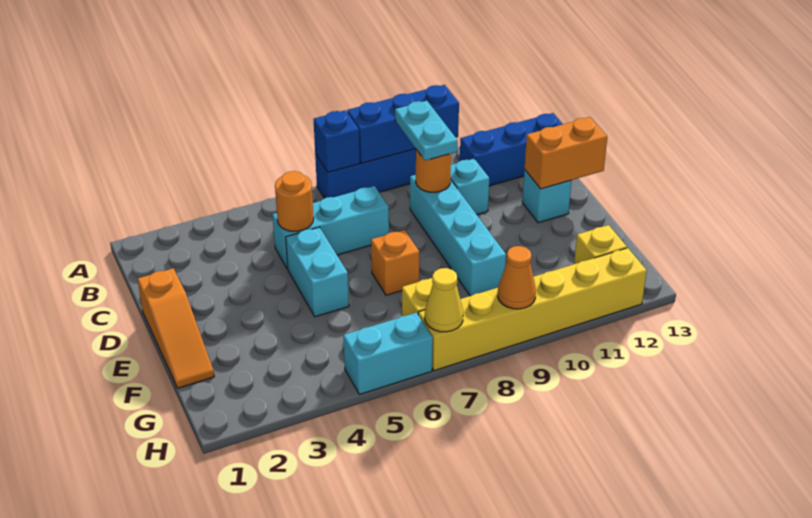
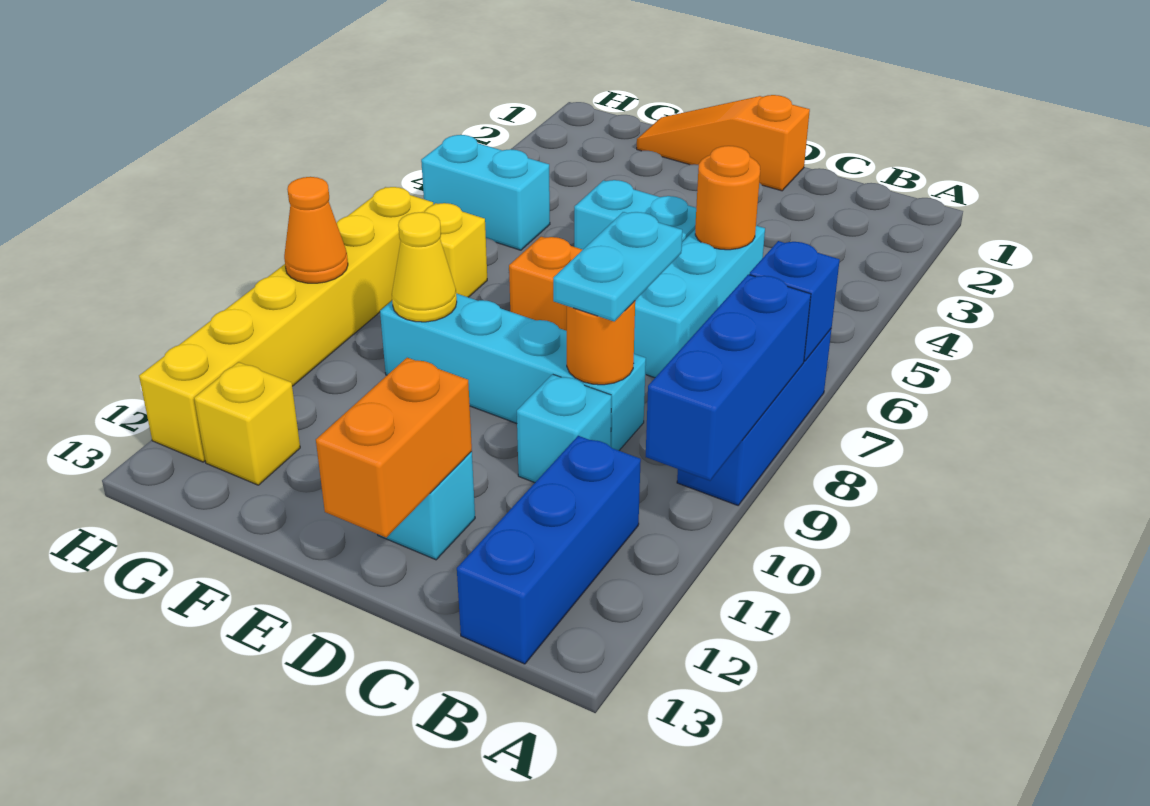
cyan plate B9:C9 level 3 -> cyan plate C8:C9 level 3
cyan brick H5:H6 level 1 -> cyan brick G5:H5 level 1
yellow cone H7 level 2 -> yellow cone F9 level 2

